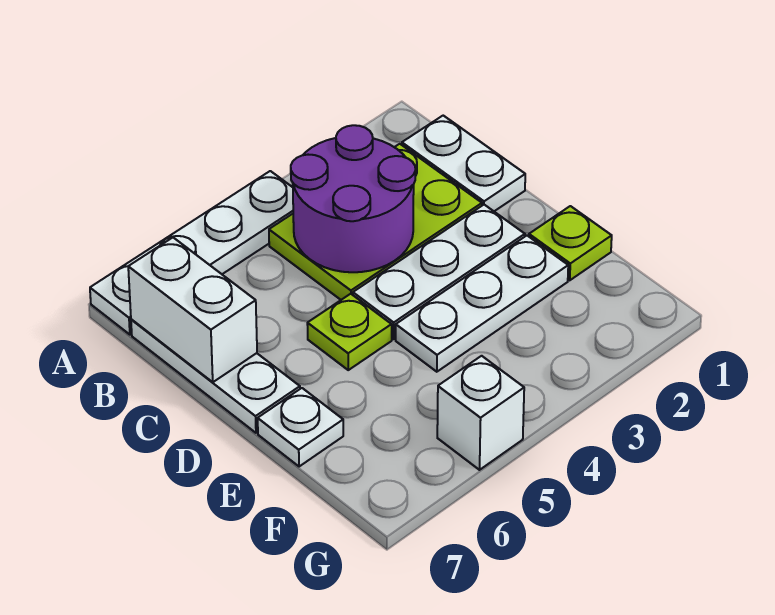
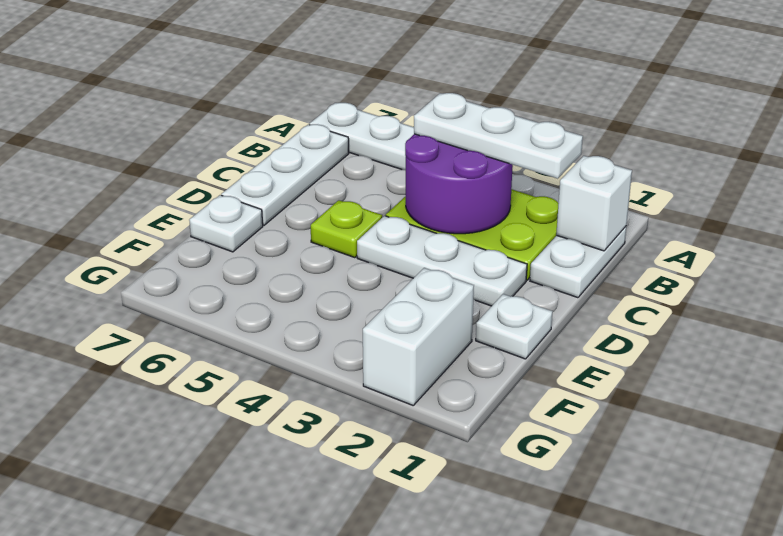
white brick B7:C7 level 2 -> white brick F2:G2 level 1
lime plate E1 level 1 -> white plate E1 level 1
white plate E2:E4 level 1 -> white plate B2:B4 level 3
white brick G5 level 1 -> white brick B1 level 2

